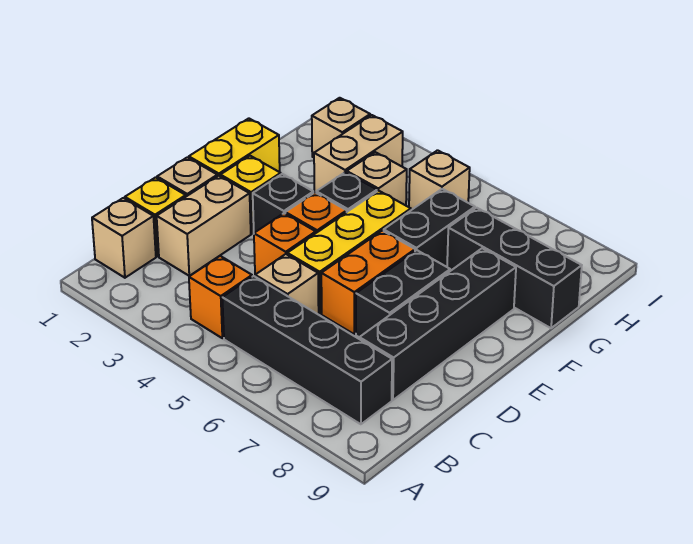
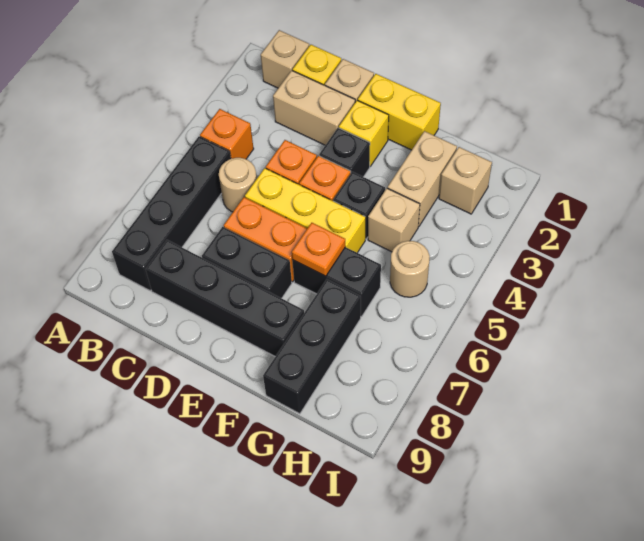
tan brick C5 level 1 -> tan round brick C5 level 1
none -> orange plate F6 level 2
tan brick G3:H3 level 1 -> tan brick G2:G3 level 1
tan brick H5 level 1 -> tan round brick H5 level 1

